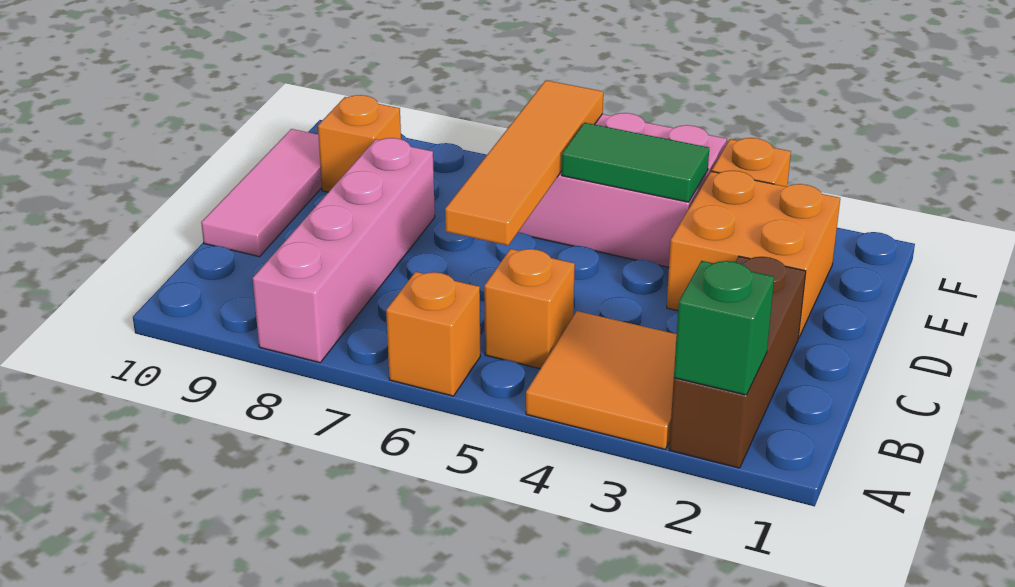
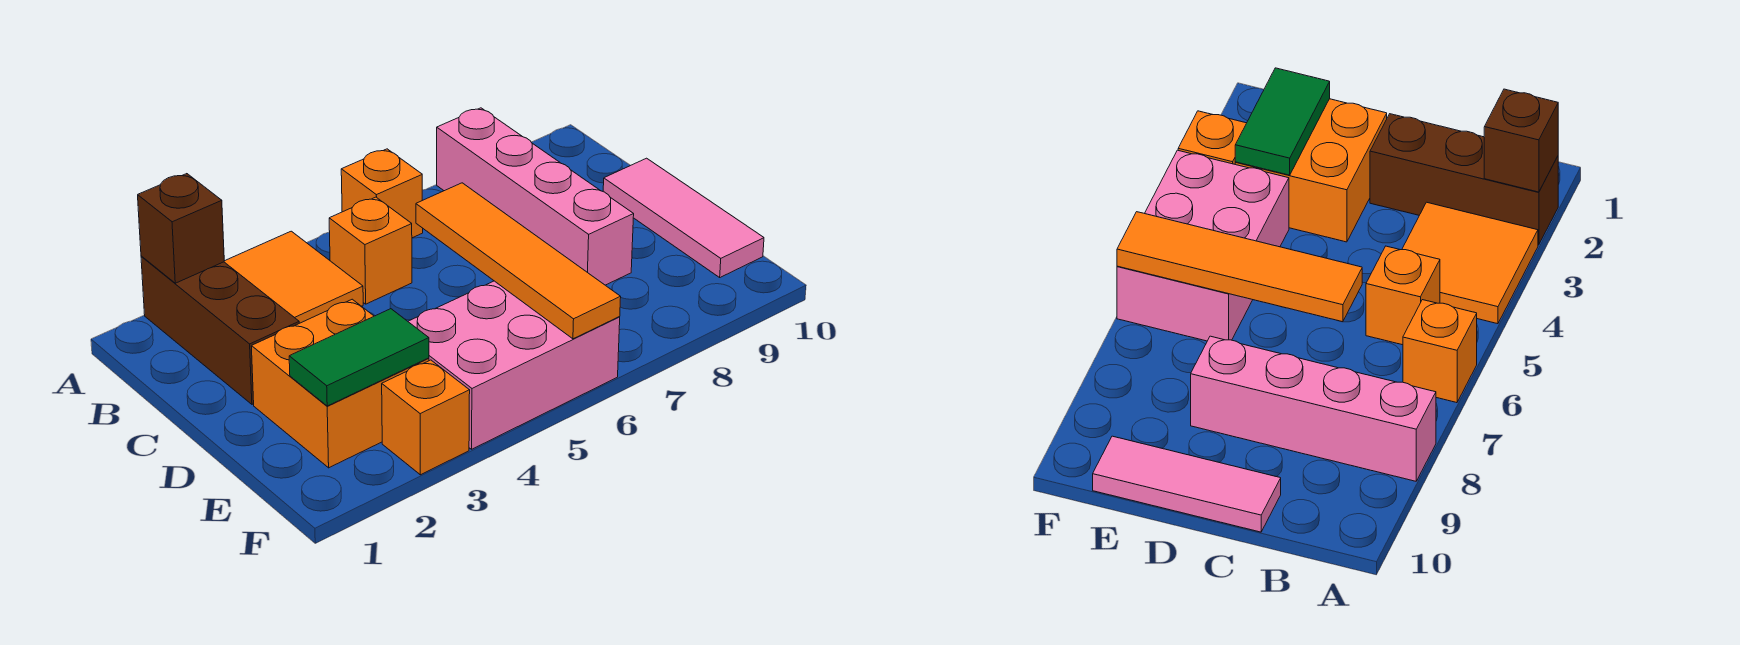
green brick A2 level 2 -> brown brick A2 level 2
green tile E4:E5 level 2 -> green tile E2:E3 level 2
orange brick E9 level 1 -> none

